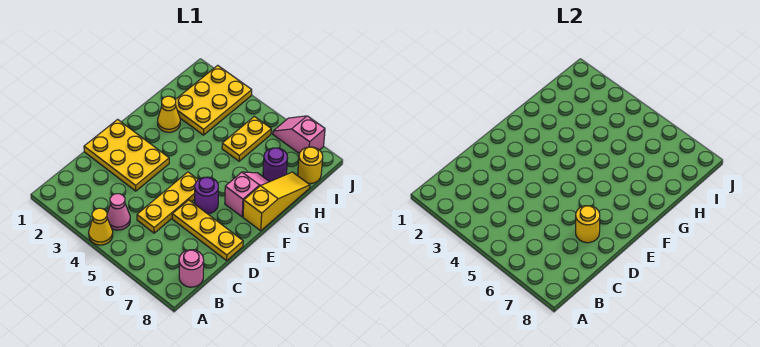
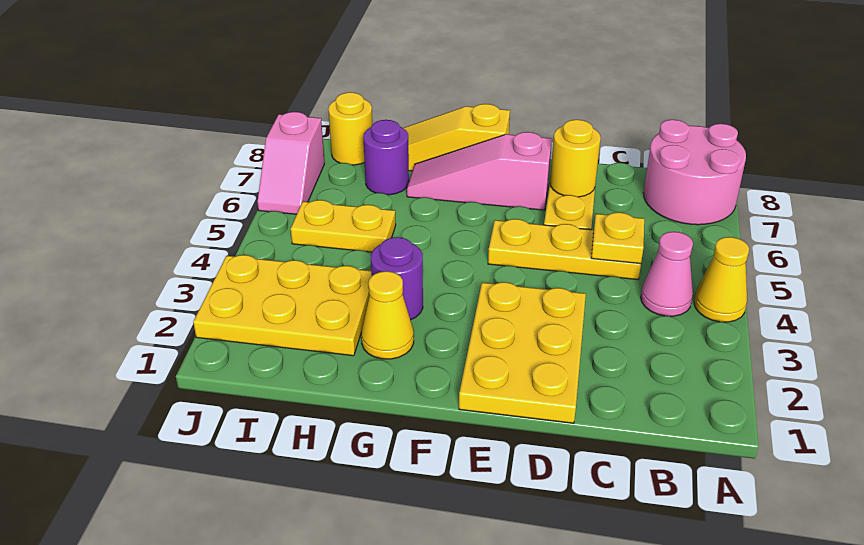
pink round brick B8 level 1 -> pink round brick A7:B8 level 1
none -> yellow plate C5 level 2
purple round brick E6 level 1 -> purple round brick G3 level 1
pink slope F7:G7 level 1 top F -> pink slope E7:G7 level 1 top E

